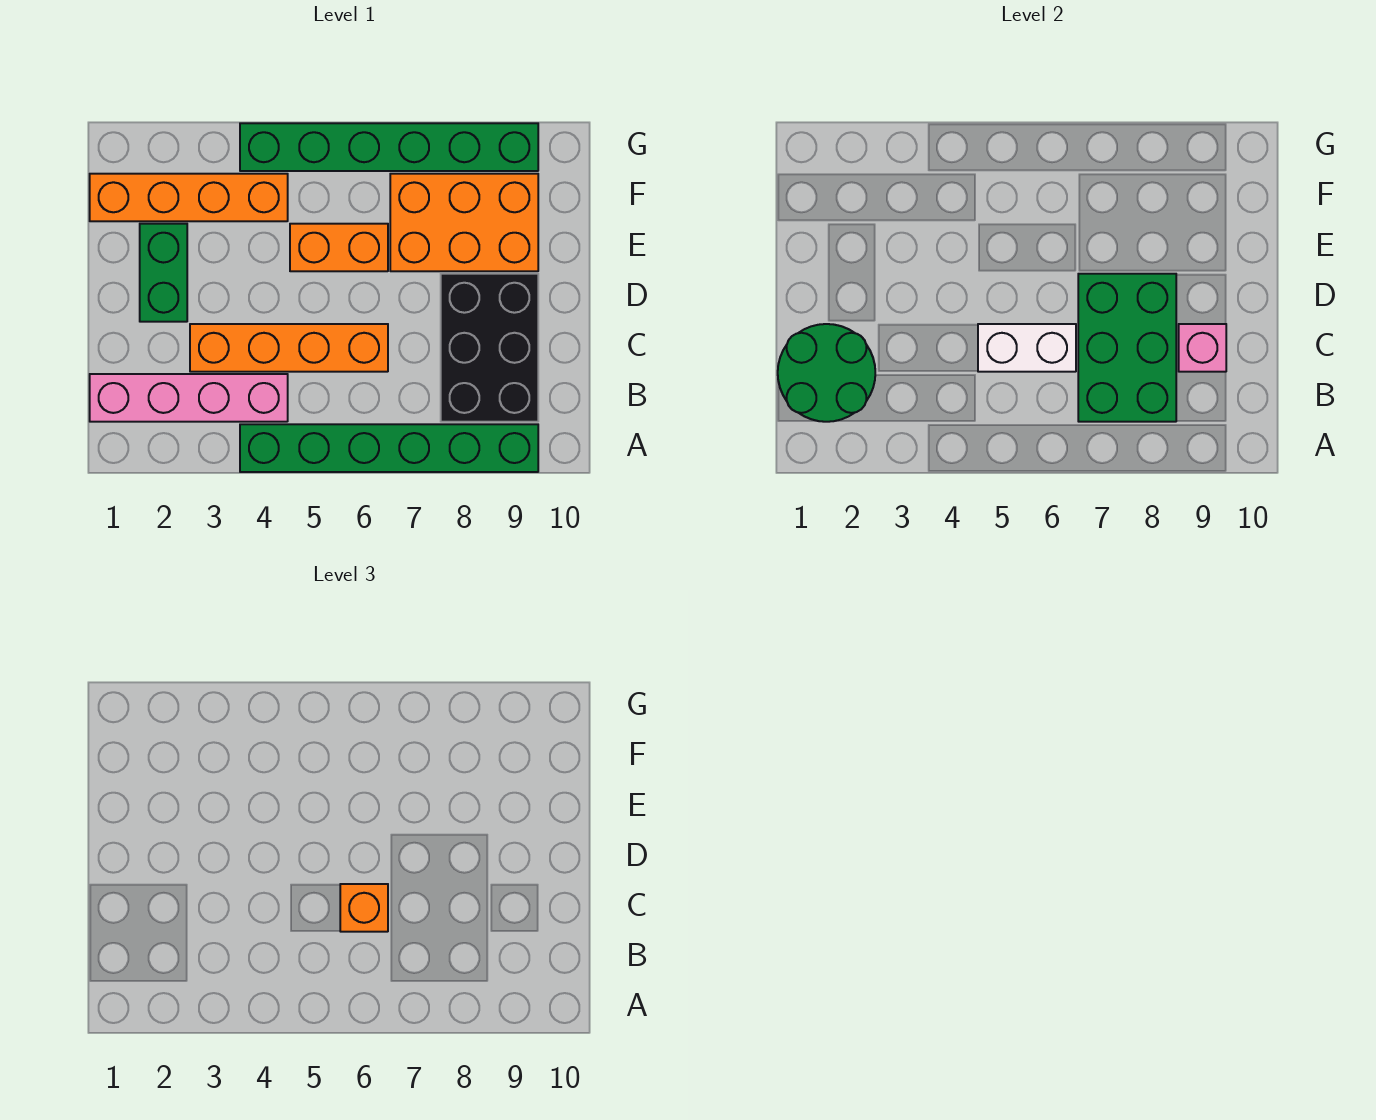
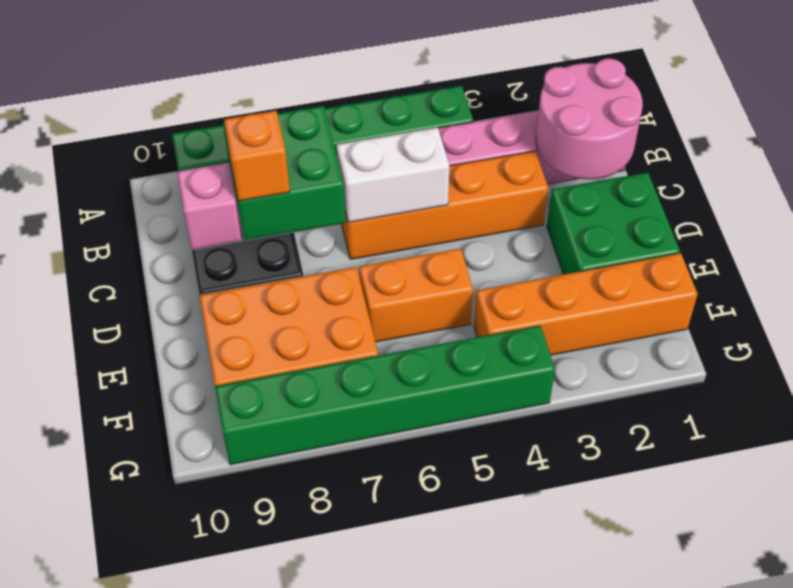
green round brick B1:C2 level 2 -> pink round brick B1:C2 level 2
green brick B7:D8 level 2 -> green brick B7:C8 level 2
orange brick C6 level 3 -> orange brick C8 level 3
green brick D2:E2 level 1 -> green brick D1:E2 level 1

